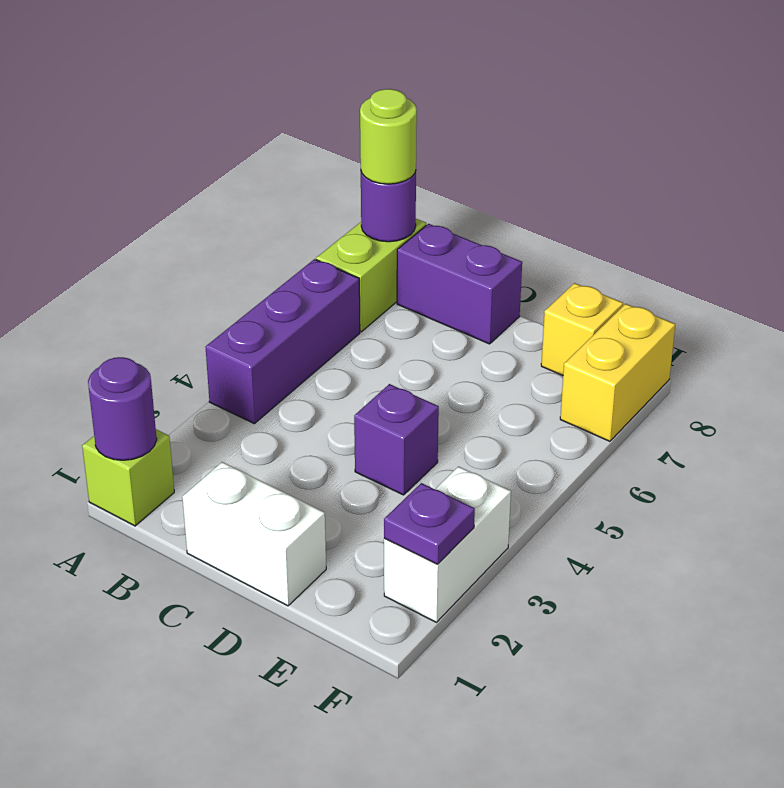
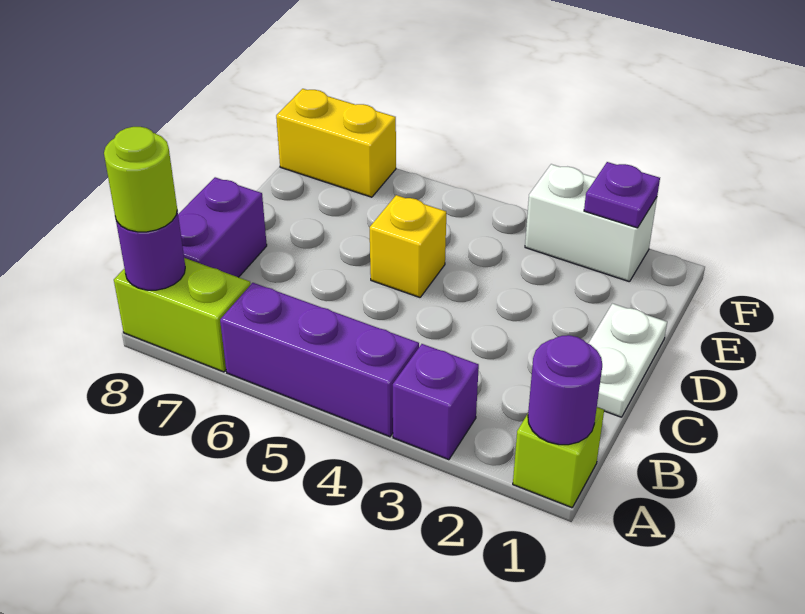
white brick C1:D1 level 1 -> white plate C1:D1 level 1
purple brick D4 level 1 -> purple brick A3 level 1
yellow brick E8 level 1 -> yellow brick D5 level 1

